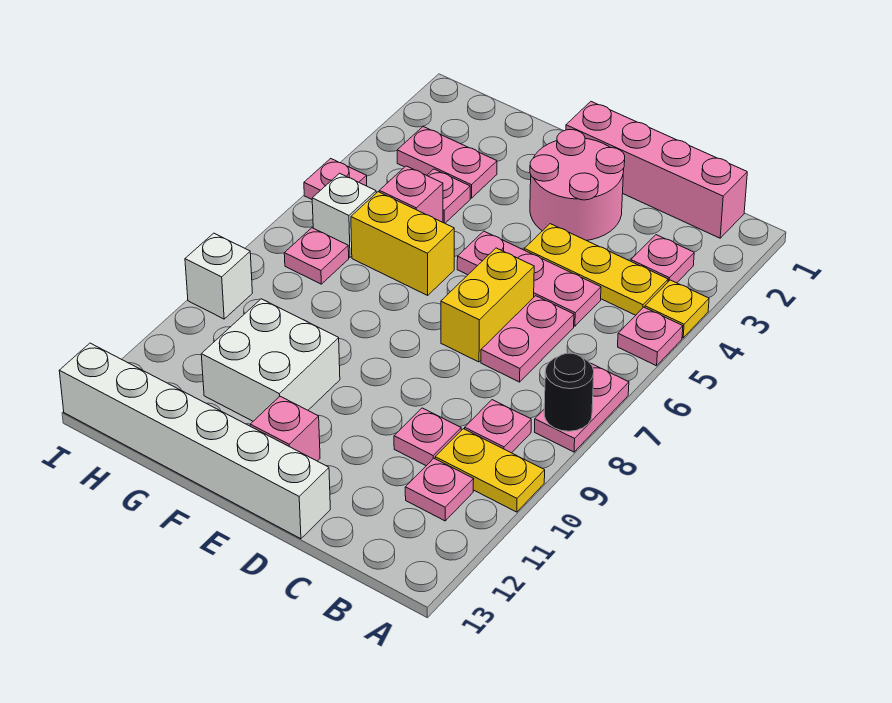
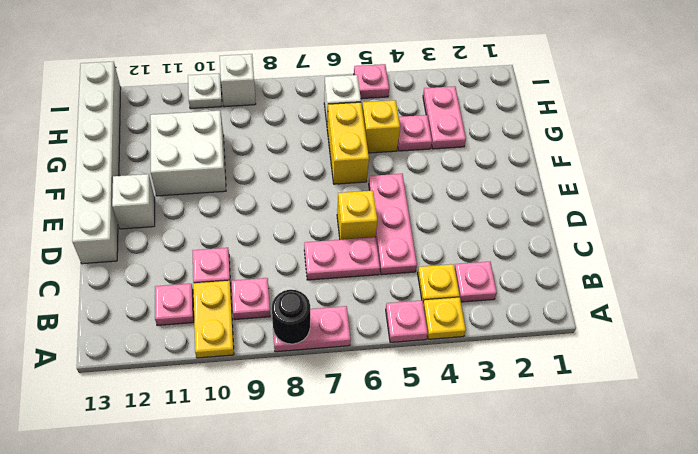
pink brick B1:E1 level 1 -> none
yellow plate B4:D4 level 1 -> yellow plate B4 level 1
pink round brick D2:E3 level 1 -> none
yellow brick D6:D7 level 1 -> yellow brick D6 level 1
pink brick E12 level 1 -> white brick E12 level 1
pink brick G5 level 1 -> yellow brick G5 level 1
pink plate H7 level 1 -> none
none -> white plate I10 level 1

